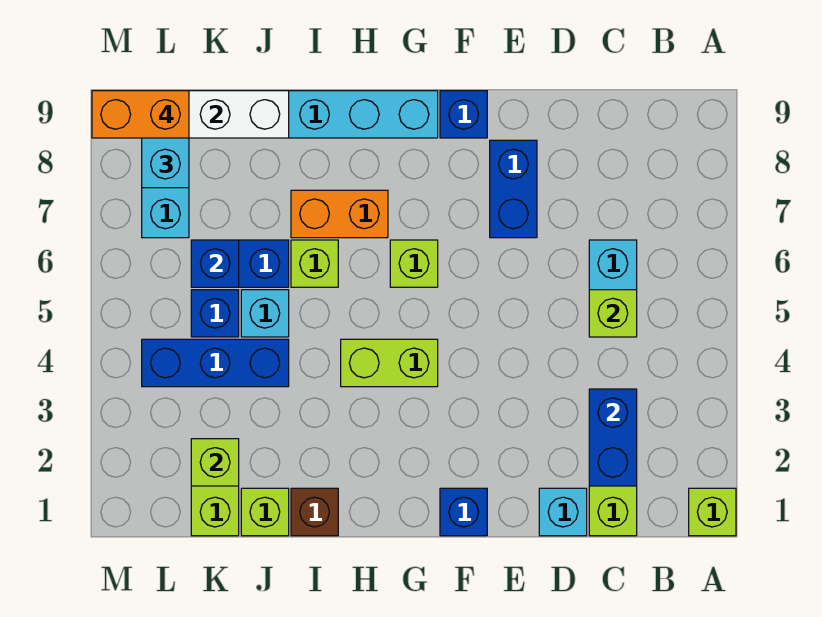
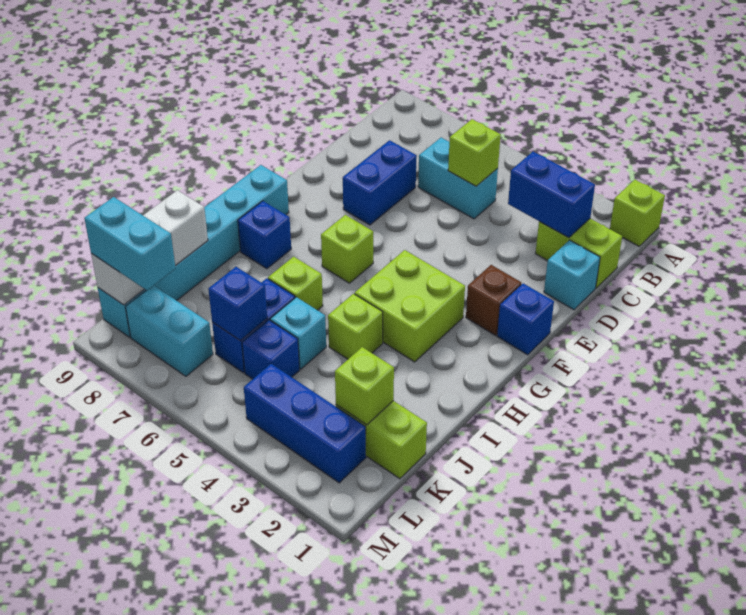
blue brick E7:E8 level 1 -> blue brick D7:E7 level 1
blue brick F9 level 1 -> blue brick H8 level 1
lime brick G4:H4 level 1 -> lime brick G3:H4 level 1
orange brick H7:I7 level 1 -> none
brown brick I1 level 1 -> brown brick F2 level 1
lime brick J1 level 1 -> lime brick I4 level 1
blue brick J4:L4 level 1 -> blue brick L2:L4 level 1
orange brick L9:M9 level 4 -> none

